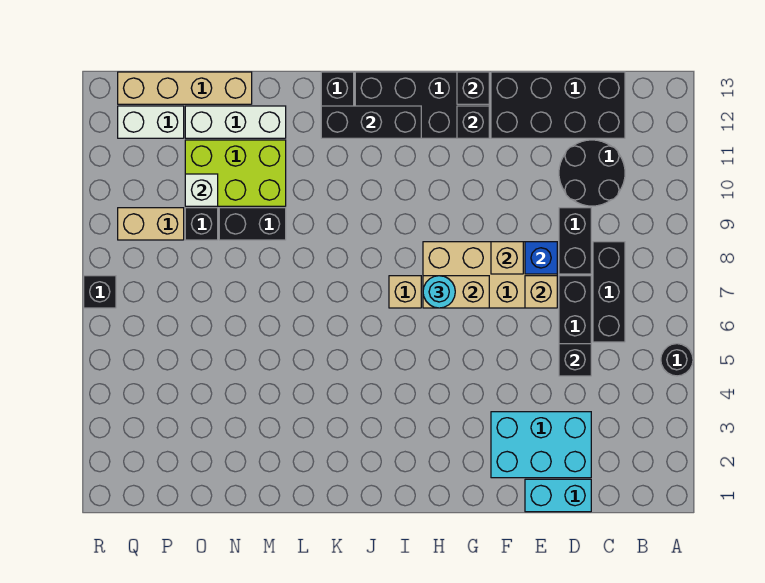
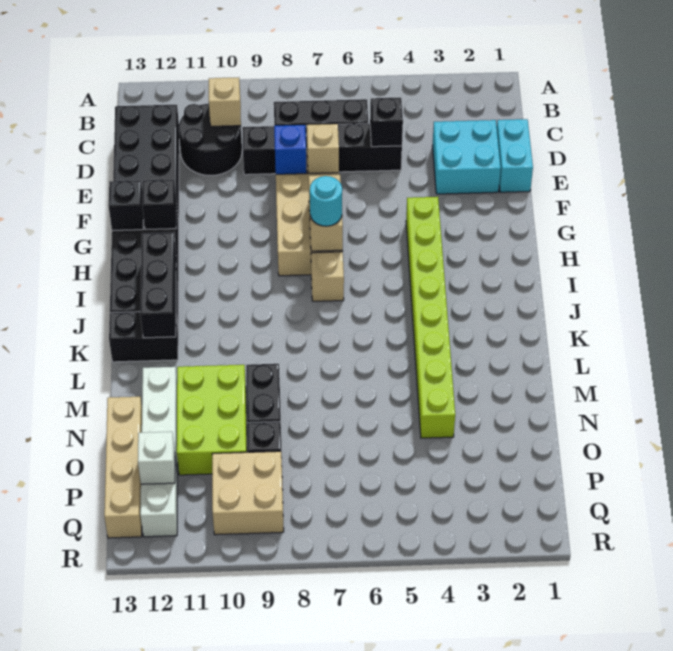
black round brick A5 level 1 -> none
cyan brick D2:F3 level 1 -> cyan brick D2:E3 level 1
tan brick F8 level 2 -> tan brick C10 level 2
none -> lime brick G4:N4 level 1
white brick O10 level 2 -> white brick P12 level 2
tan brick P9:Q9 level 1 -> tan brick P9:Q10 level 1
black brick R7 level 1 -> none

